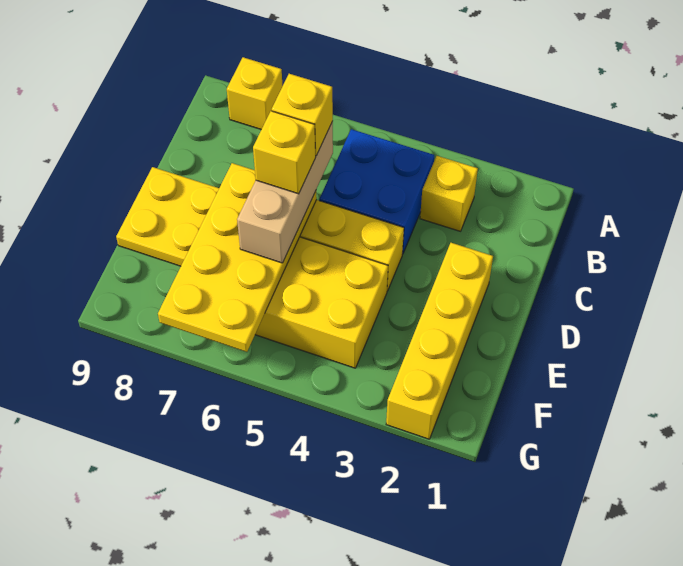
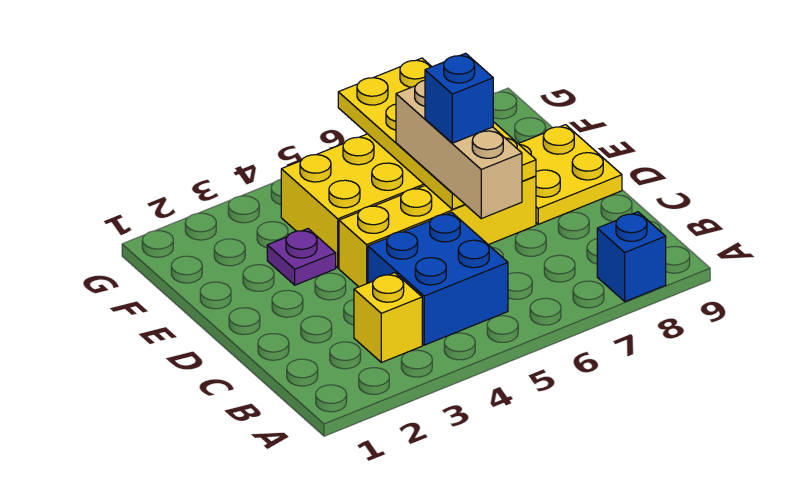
yellow brick A8 level 1 -> blue brick A8 level 1
yellow brick C6 level 4 -> none
yellow brick D2:G2 level 1 -> none
yellow brick D6 level 4 -> blue brick D6 level 4
none -> purple plate E3 level 1

